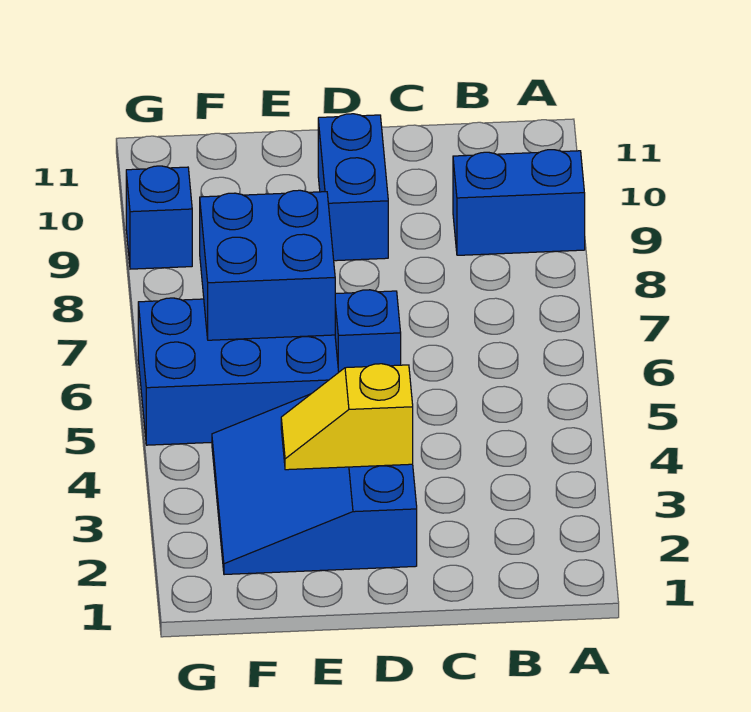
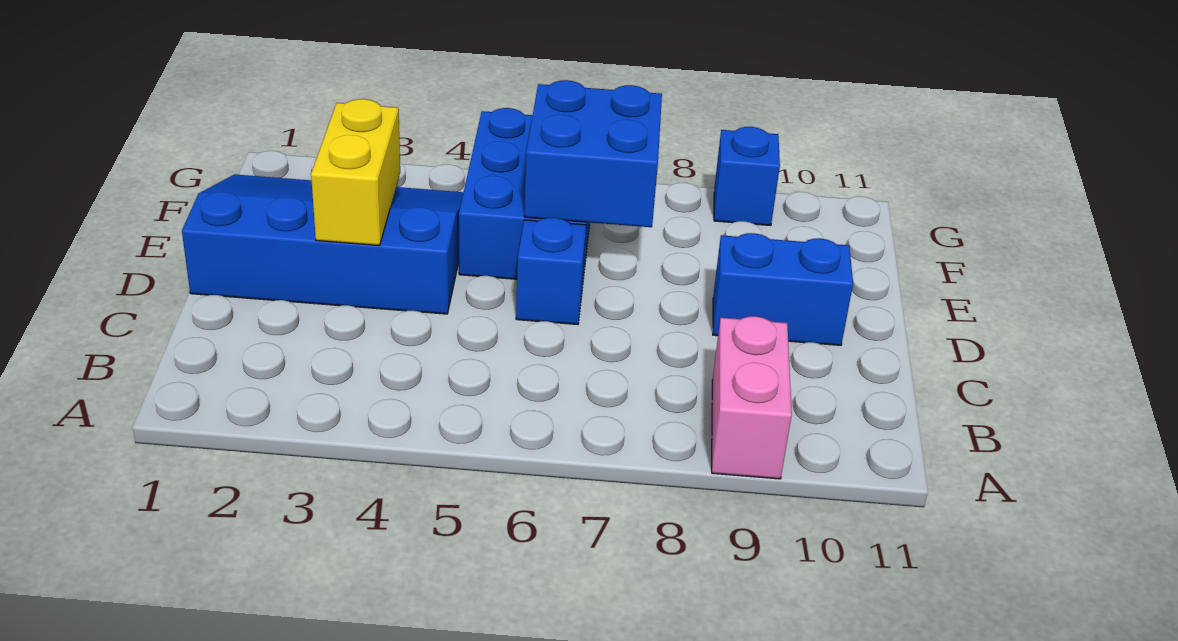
blue brick A9:B9 level 1 -> pink brick A9:B9 level 1
blue slope D2:F4 level 1 top D -> blue slope D1:F4 level 1 top D
yellow slope D3:E3 level 2 top D -> yellow brick D3:E3 level 2

